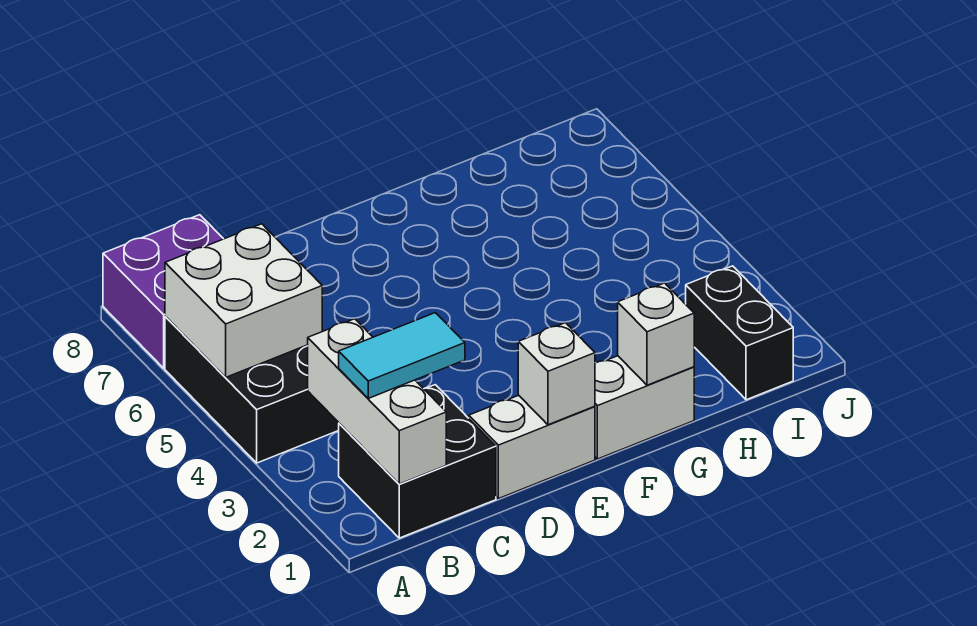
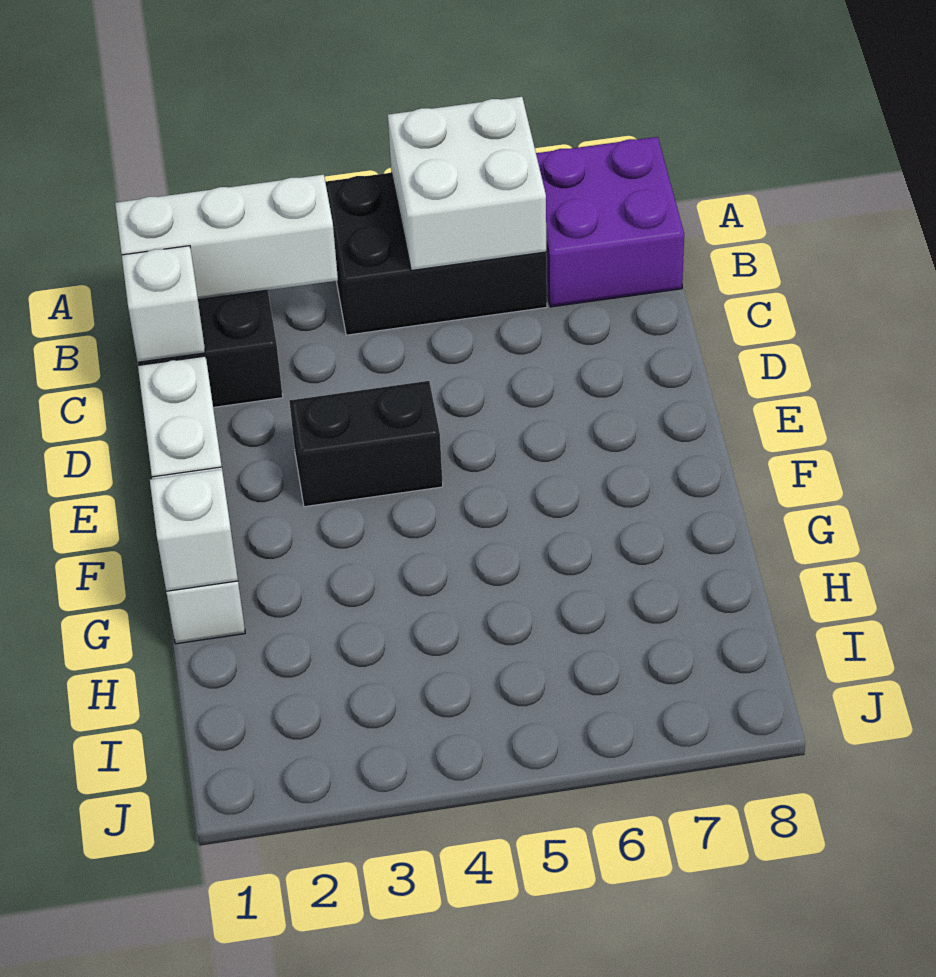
cyan tile B2:C2 level 3 -> none
white brick E1 level 2 -> white brick C1 level 2
black brick I1:I2 level 1 -> black brick E3:E4 level 1

